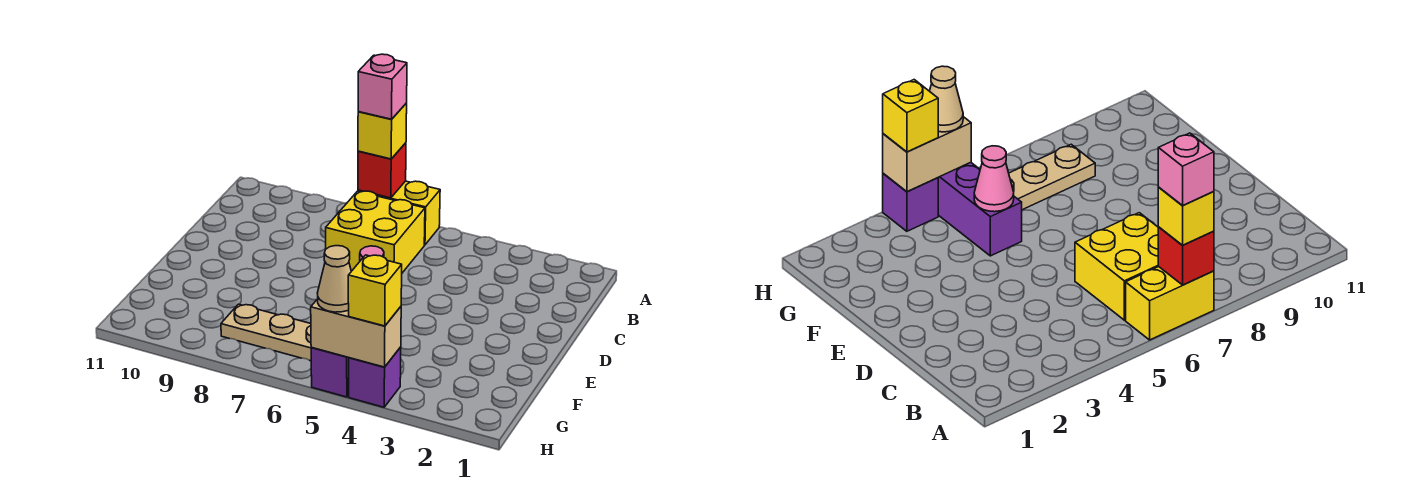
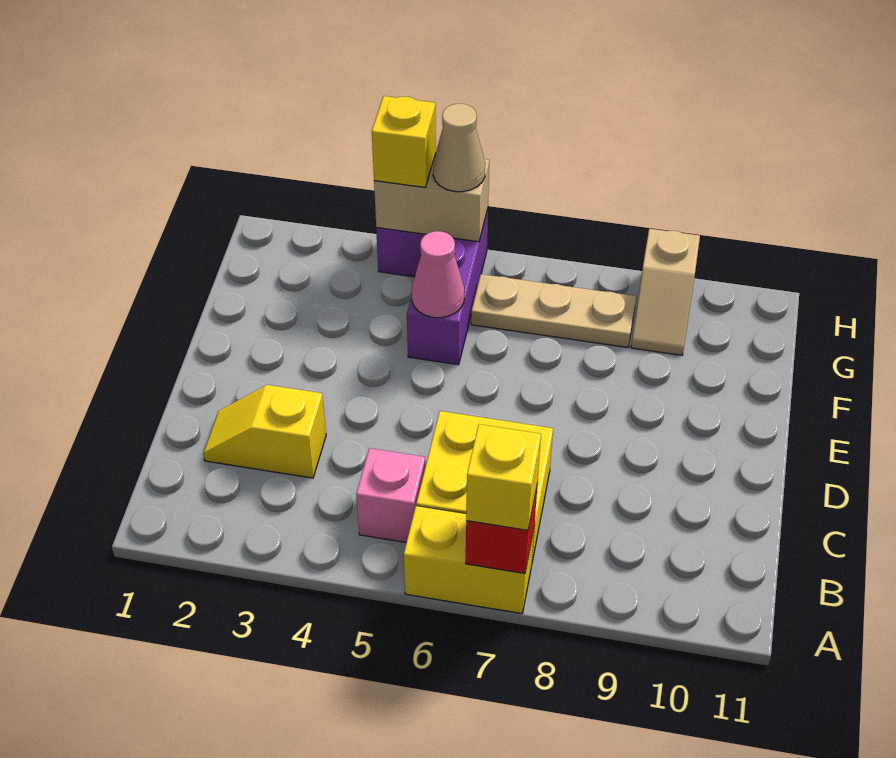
pink brick A7 level 4 -> pink brick B5 level 1
none -> yellow slope C2:C3 level 1 top 3
none -> tan slope G9:H9 level 1 top H

